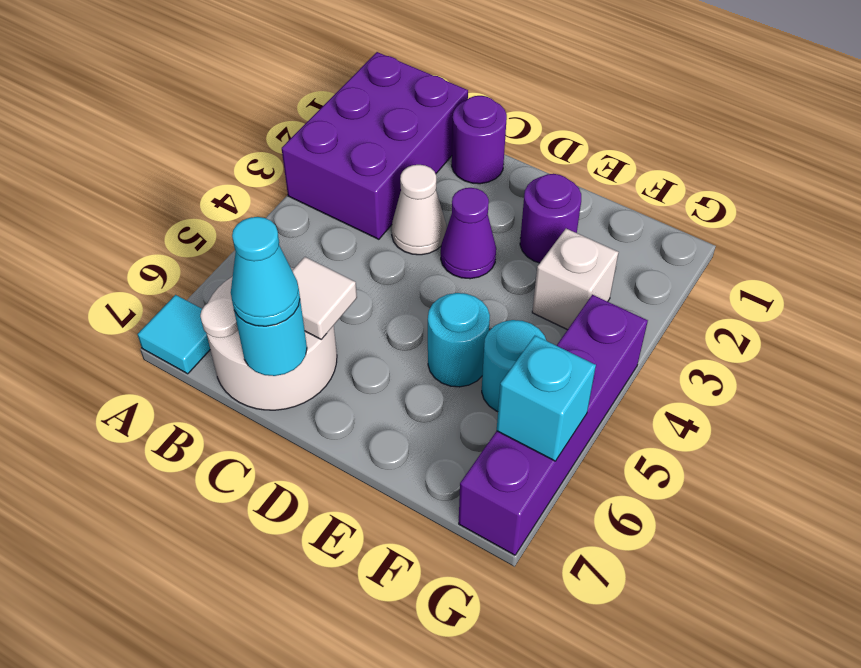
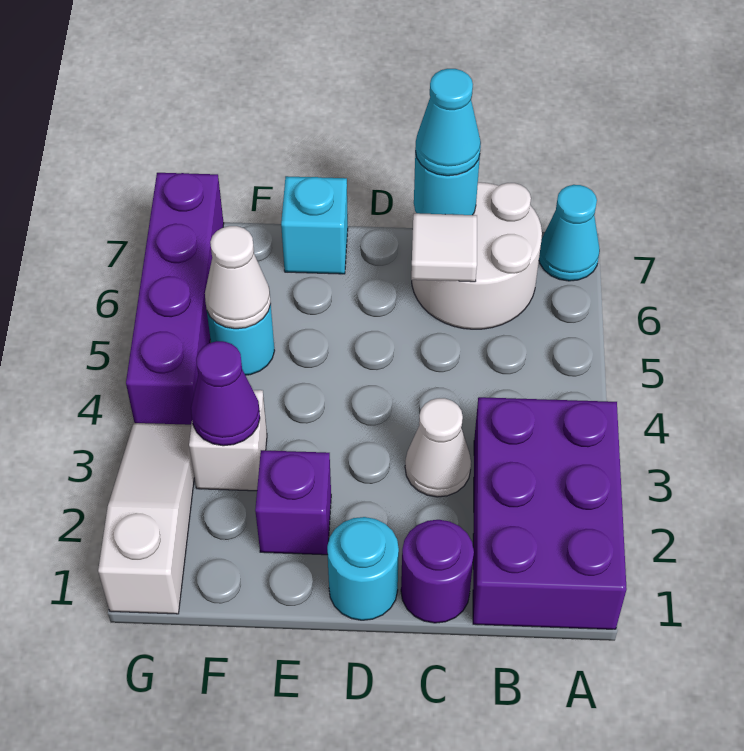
cyan tile A7 level 1 -> cyan cone A7 level 1
purple cone D3 level 1 -> purple cone F3 level 2
purple round brick E2 level 1 -> purple brick E2 level 1
cyan round brick E5 level 1 -> cyan round brick D1 level 1
none -> white cone F5 level 2
none -> white slope G1:G3 level 1 top 1
cyan brick G6 level 2 -> cyan brick E7 level 1

